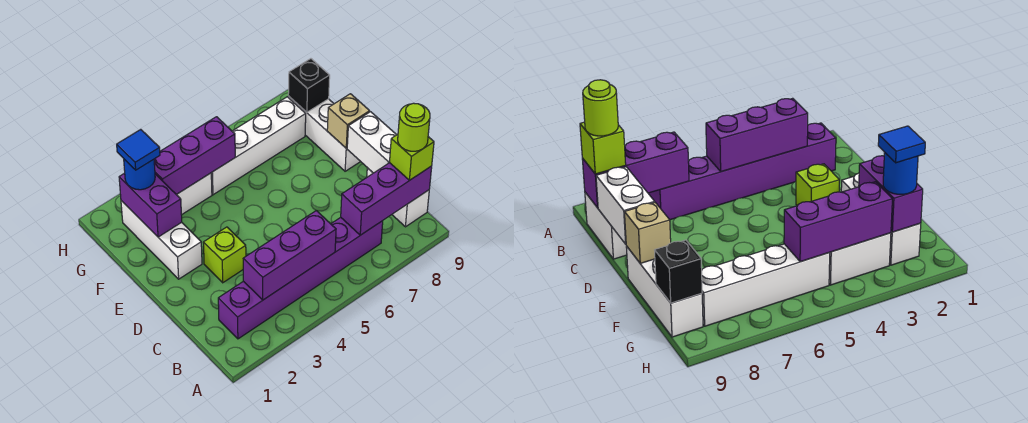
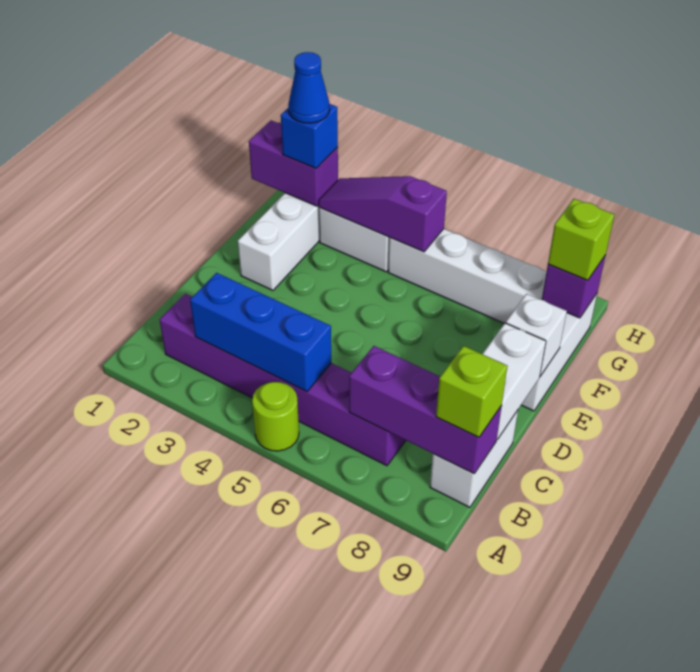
purple brick B3:B5 level 2 -> blue brick B3:B5 level 2
lime round brick B9 level 4 -> lime round brick A5 level 1
lime brick D3 level 1 -> lime brick G9 level 3
tan brick E9 level 2 -> white brick E9 level 2
purple brick F2:G2 level 2 -> purple brick G1:G2 level 2
blue round brick G2 level 3 -> blue brick G2 level 3
blue tile G2 level 4 -> blue cone G2 level 4
purple brick G3:G5 level 2 -> purple slope G3:G5 level 2 top 5
black brick G9 level 2 -> purple brick G9 level 2

